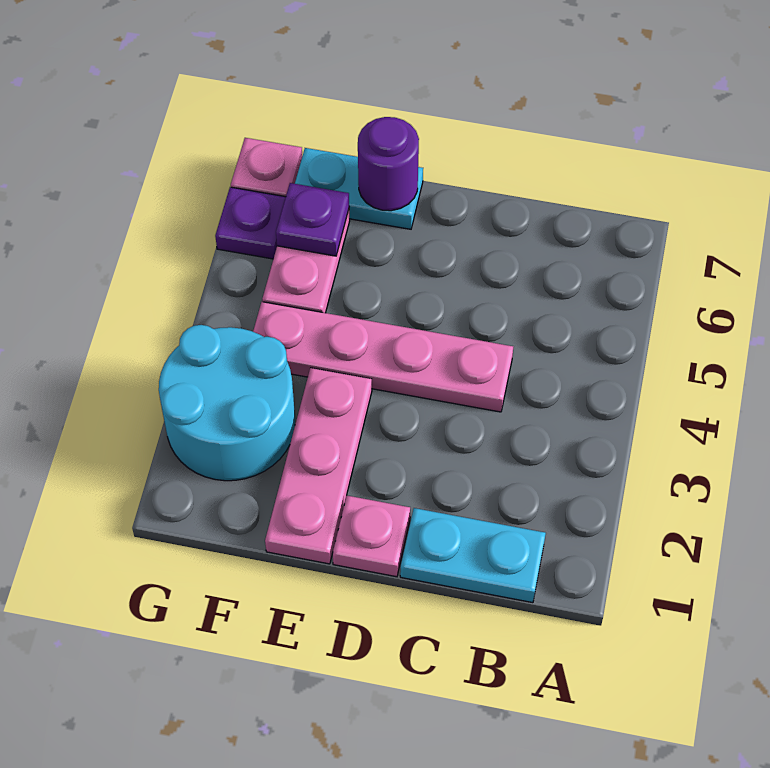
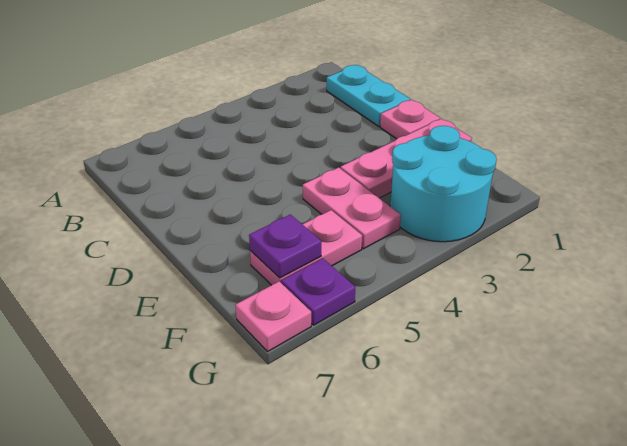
pink plate C4:F4 level 1 -> pink plate E4:F4 level 1
cyan plate E7:F7 level 1 -> none
purple round brick E7 level 2 -> none

